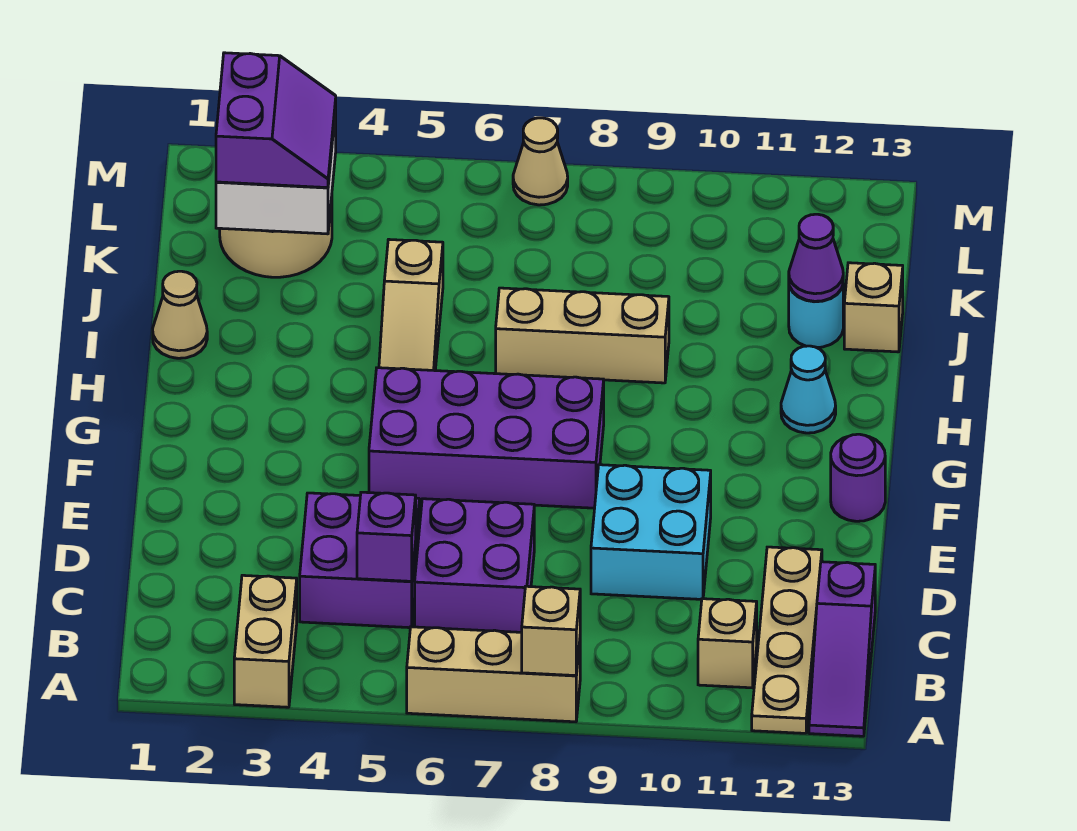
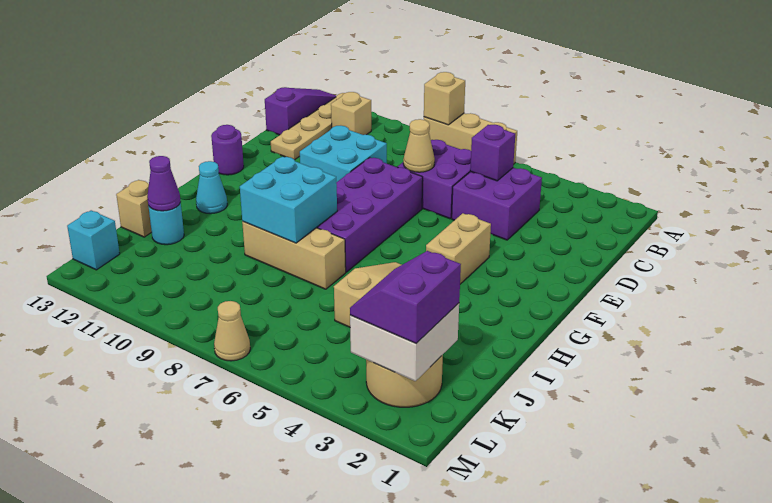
tan brick A3:B3 level 1 -> tan brick F4:G4 level 1
purple brick F5:G8 level 1 -> purple brick E7:H8 level 1
none -> cyan brick H8:I9 level 2
tan cone I1 level 1 -> tan cone D7 level 2
none -> cyan brick L13 level 1

